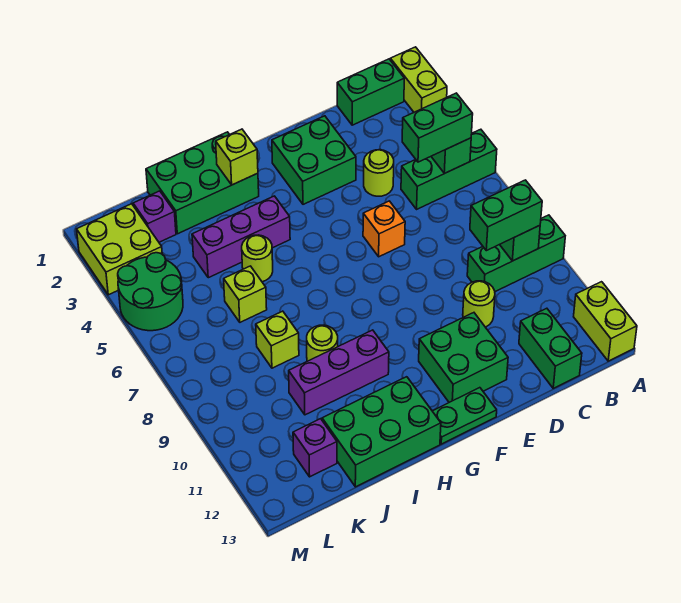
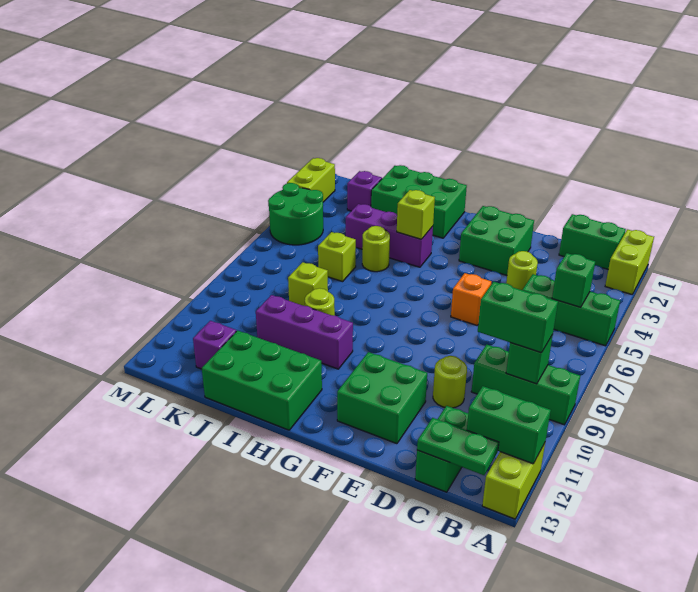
green brick B5:C5 level 3 -> green brick A12:B12 level 2
green plate F13:G13 level 1 -> green plate B13:C13 level 2
lime brick H2 level 2 -> lime brick H4 level 2
lime brick L2:M3 level 1 -> lime brick M2:M3 level 1

